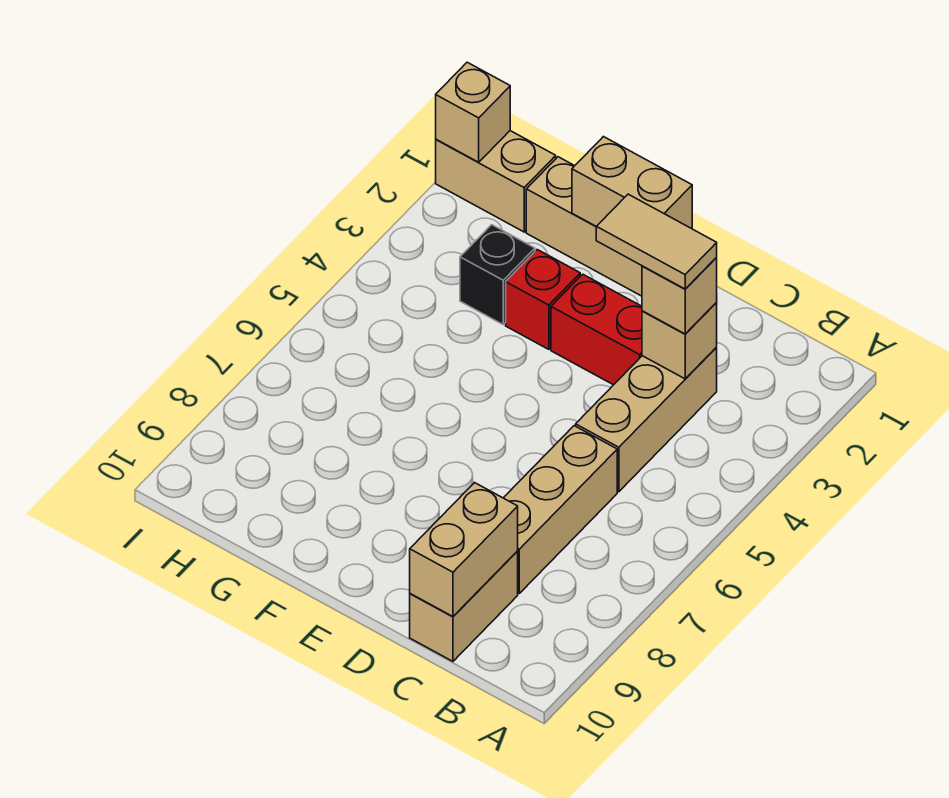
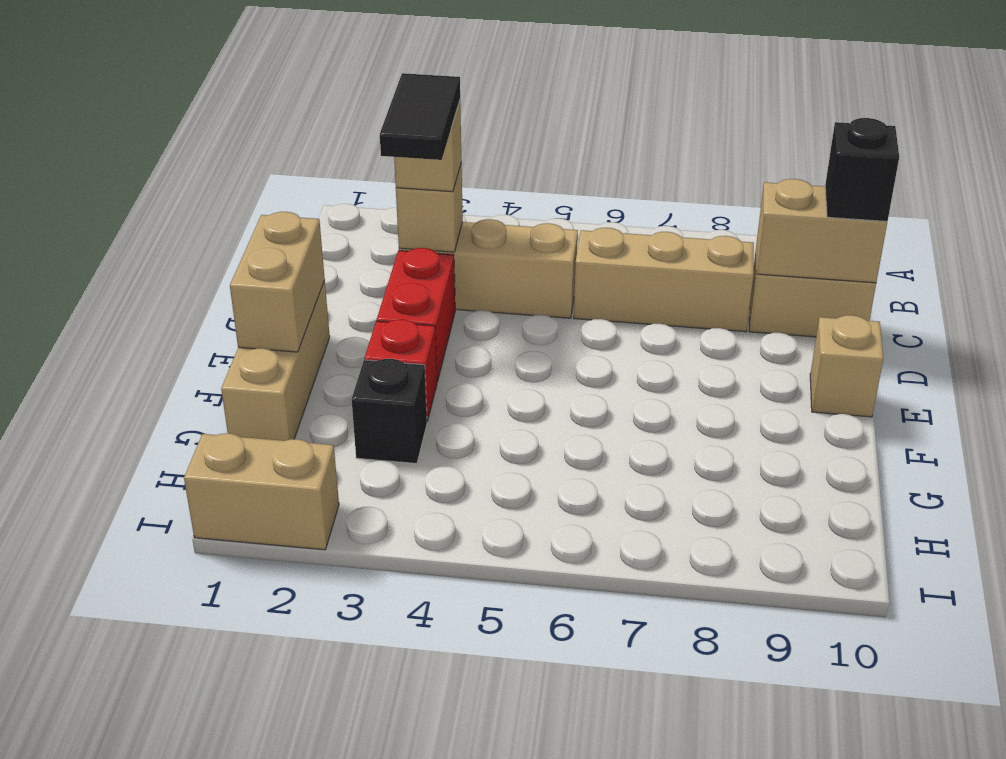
tan tile C3:D3 level 4 -> black tile C3:D3 level 4
none -> black brick C10 level 3
tan brick H1:I1 level 1 -> tan brick I1:I2 level 1
tan brick I1 level 2 -> tan brick E10 level 1

